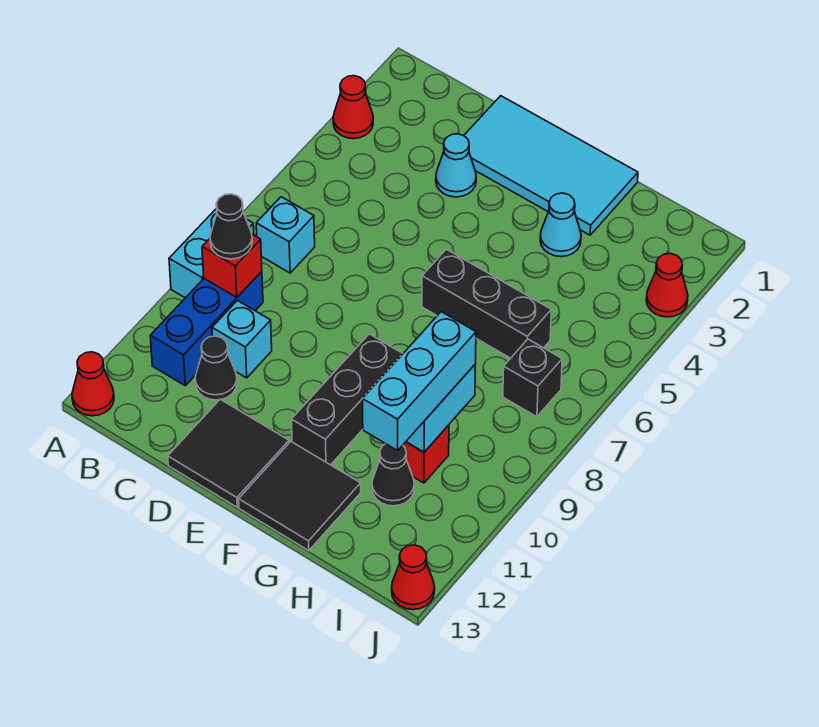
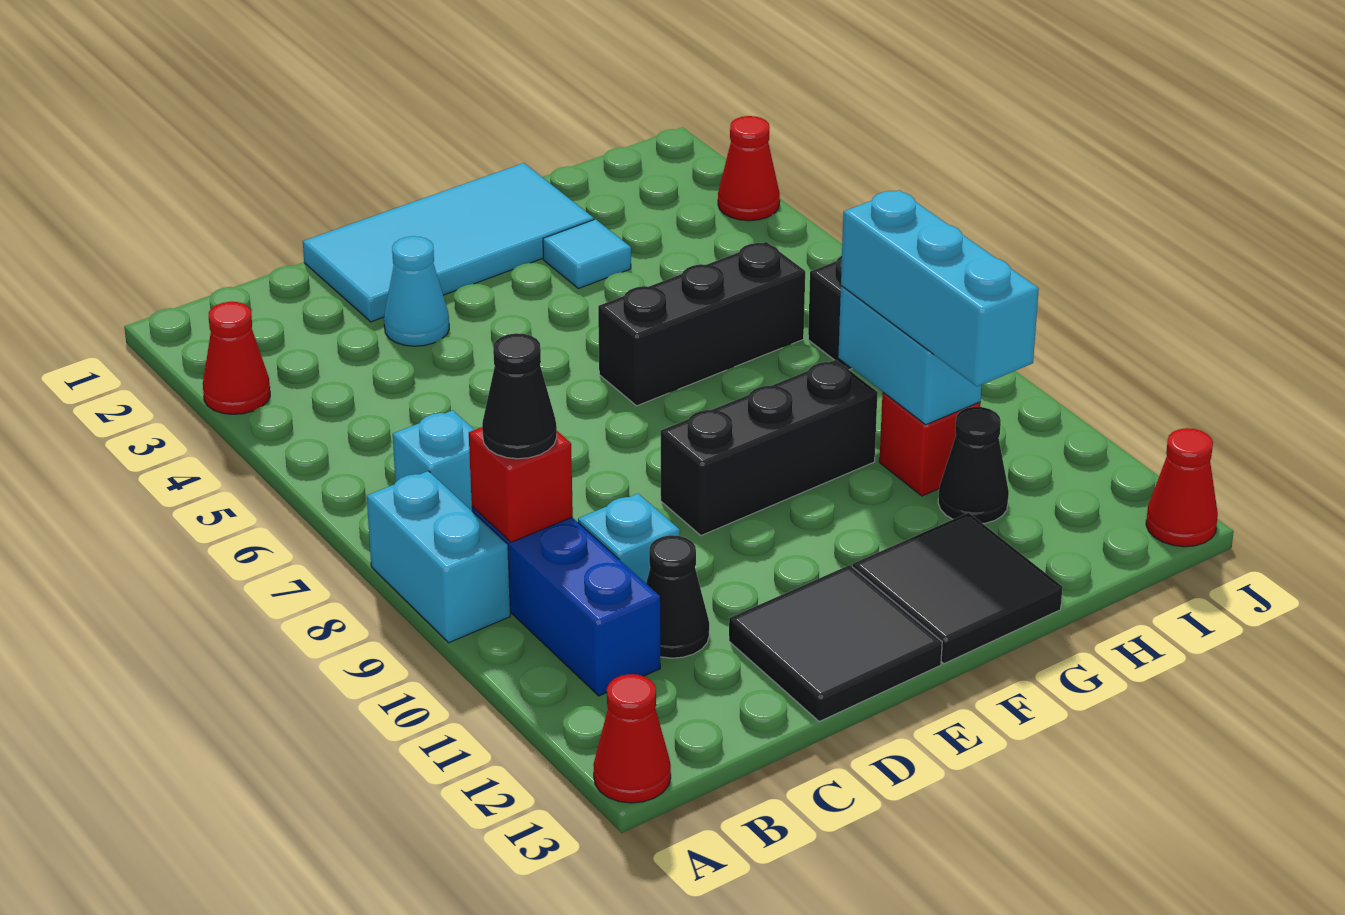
black brick F9:F11 level 1 -> black brick E9:G9 level 1
cyan cone G3 level 1 -> cyan tile G3 level 1

